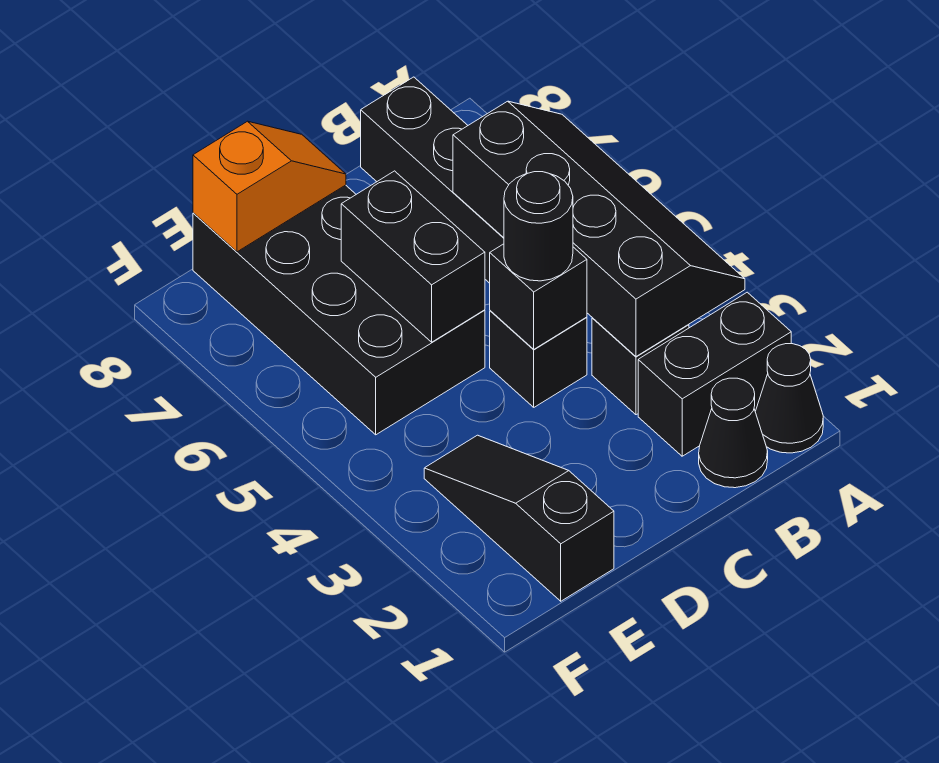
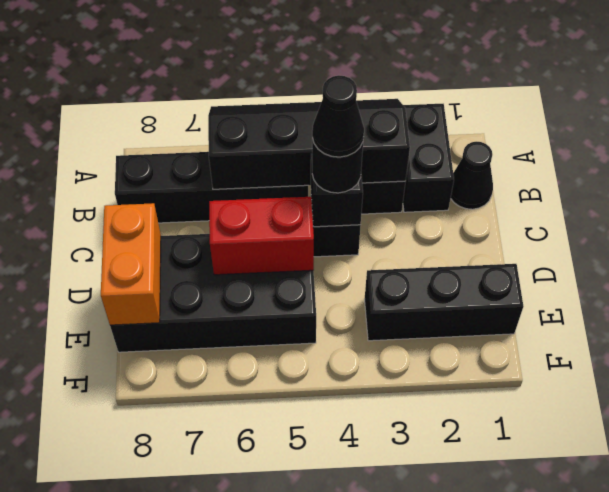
black cone A1 level 1 -> black cone C4 level 4
black brick D5:D6 level 2 -> red brick D5:D6 level 2
orange slope D8:E8 level 2 top E -> orange brick D8:E8 level 2
black slope E1:E3 level 1 top 1 -> black brick E1:E3 level 1

